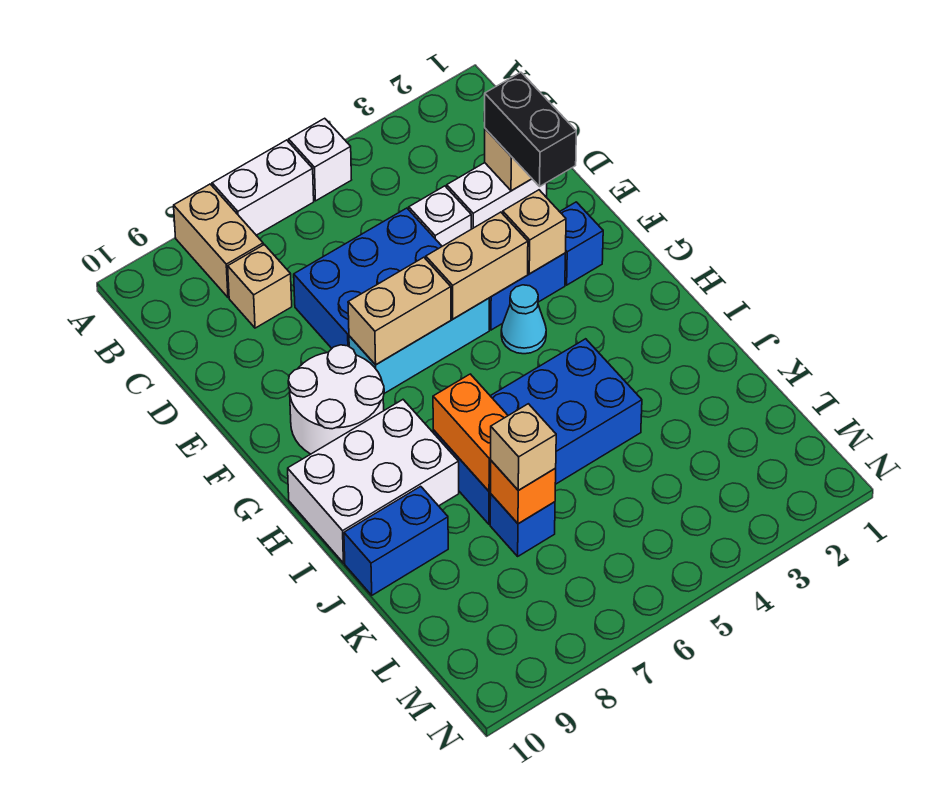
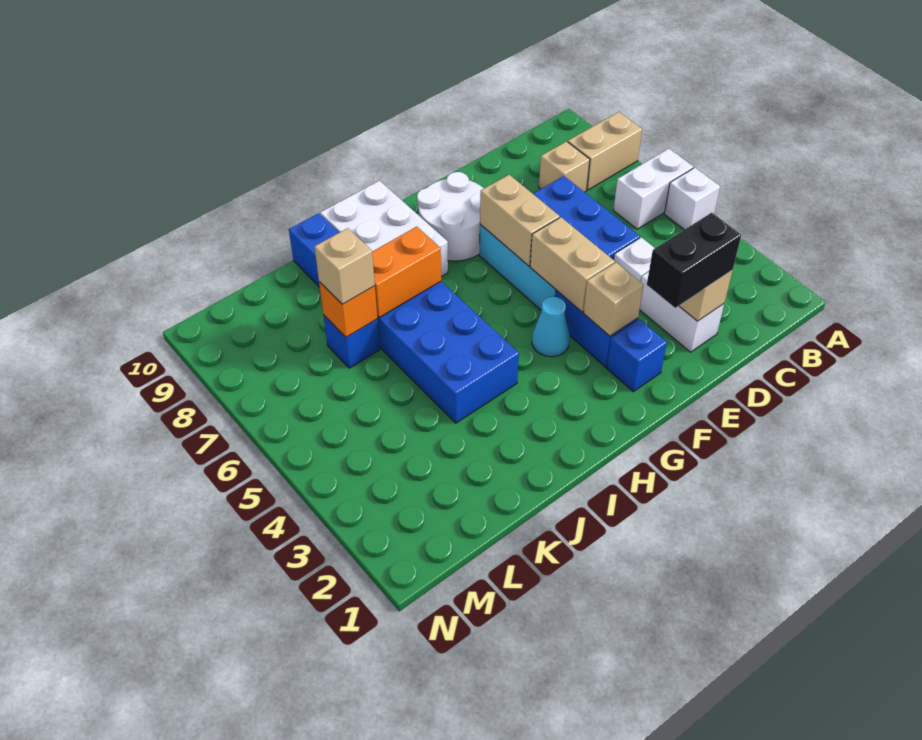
white brick A6:A7 level 1 -> white brick A6:B6 level 1

